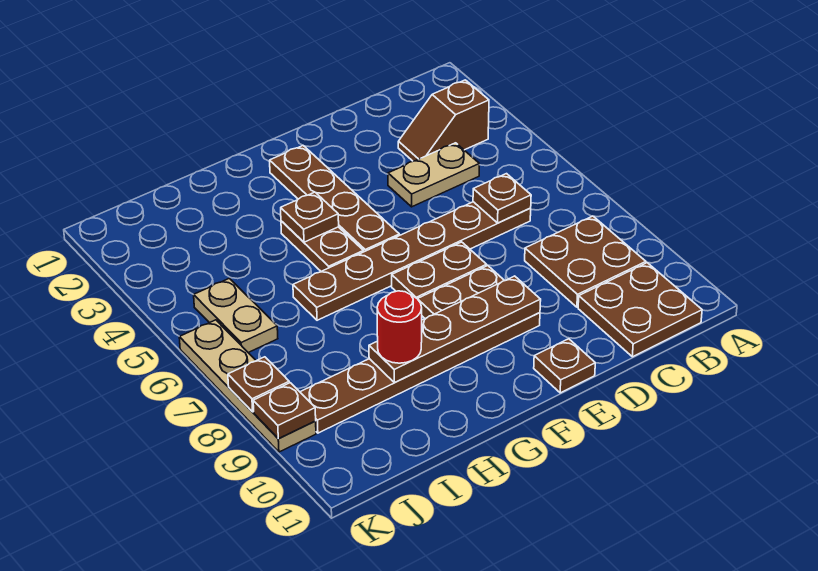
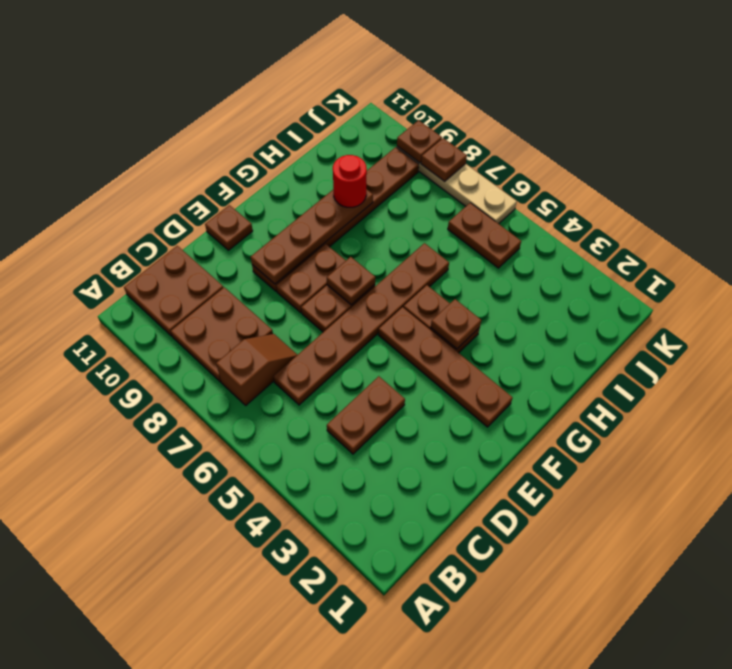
brown slope B3:C3 level 1 top B -> brown slope B7:C7 level 1 top B
tan plate C4:D4 level 1 -> brown plate C4:D4 level 1
brown plate C6 level 2 -> brown plate F7 level 2
tan plate J5:J6 level 1 -> brown plate J5:J6 level 1

